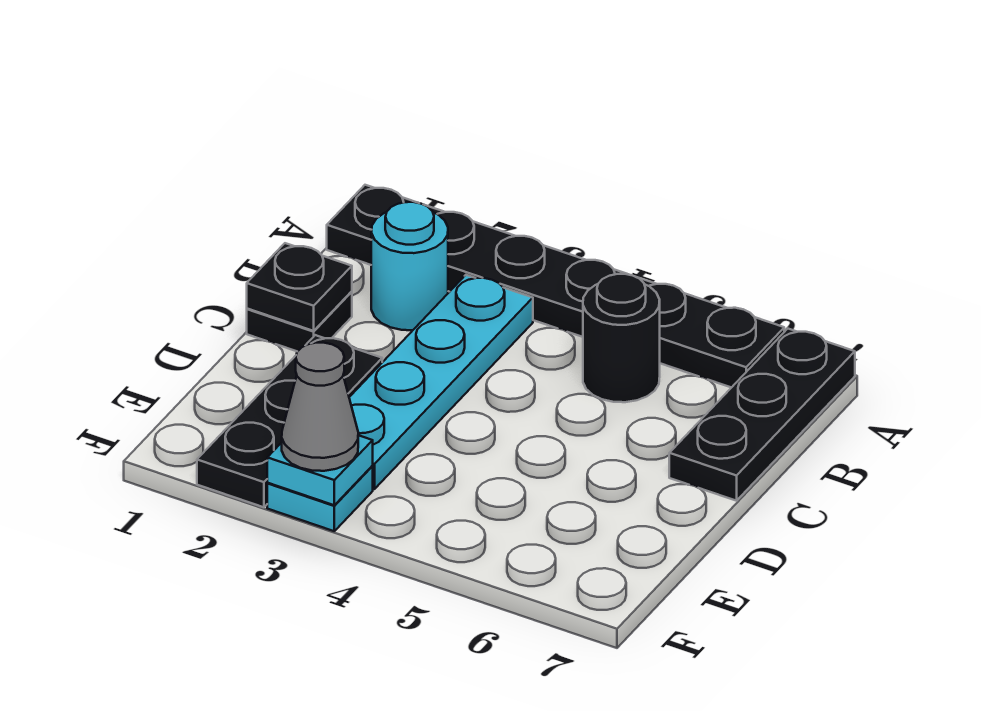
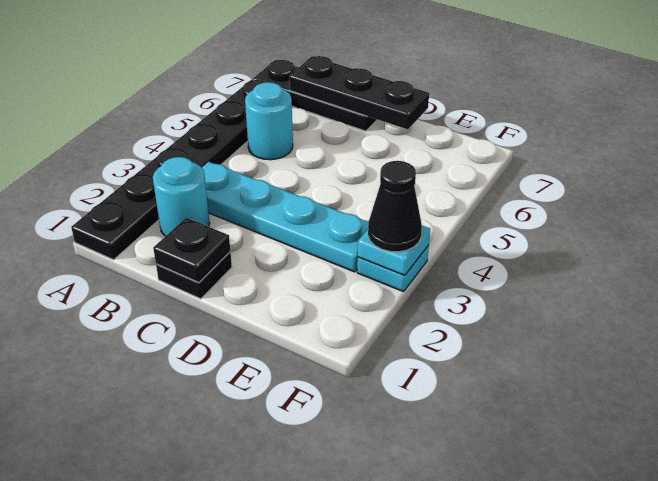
black round brick B5 level 1 -> cyan round brick B5 level 1
black plate D2:F2 level 1 -> black plate B7:D7 level 2
grey cone F3 level 3 -> black cone F3 level 3

